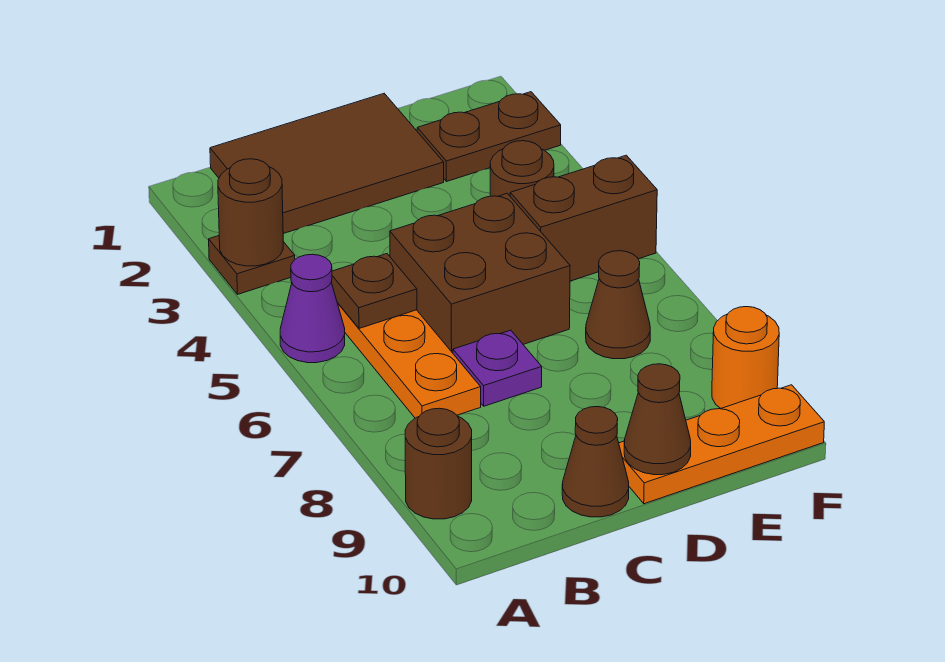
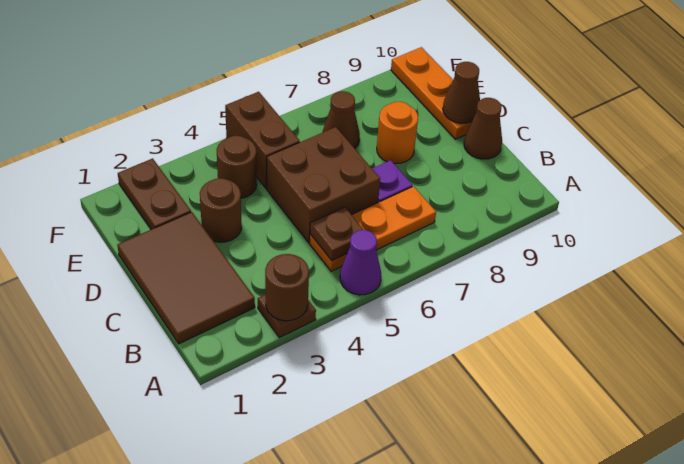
brown round brick A9 level 1 -> brown round brick D3 level 1
orange round brick F9 level 1 -> orange round brick D8 level 1

